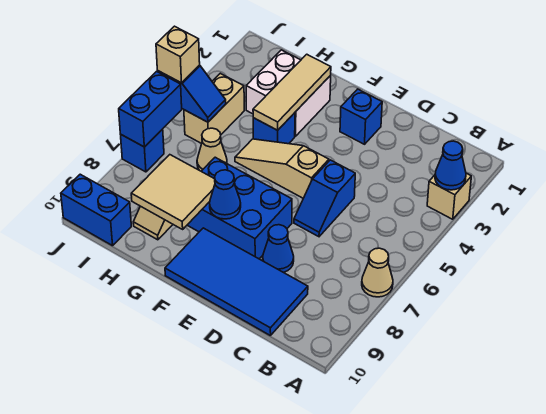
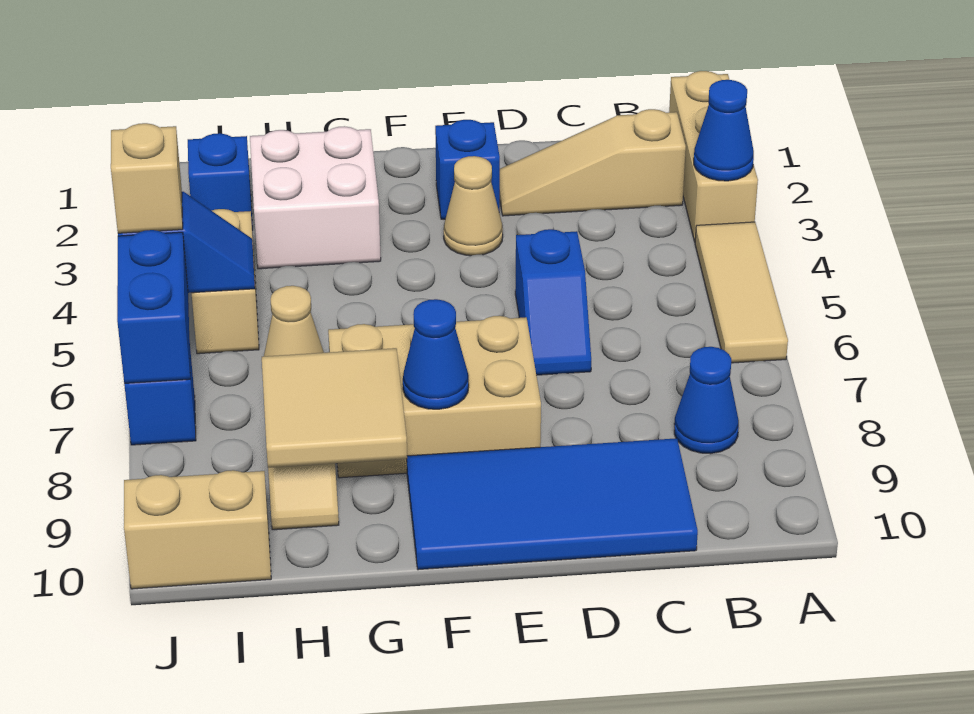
tan brick A3 level 1 -> tan brick A1:A3 level 1
tan cone A7 level 1 -> tan cone E3 level 1
blue cone D8 level 1 -> blue cone B8 level 1
tan slope E5:G5 level 1 top E -> tan slope B2:D2 level 1 top B
blue brick E7:G8 level 1 -> tan brick E7:G8 level 1
tan tile G2:G4 level 2 -> tan tile A4:A6 level 1
blue brick G4 level 1 -> blue brick I2 level 1
blue brick I10:J10 level 1 -> tan brick I10:J10 level 1

